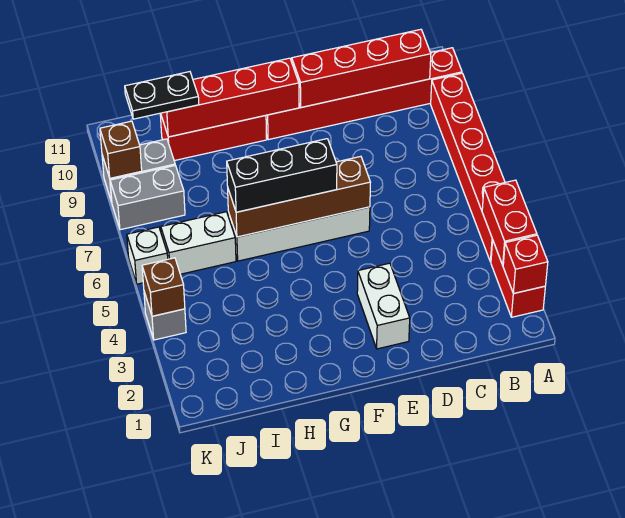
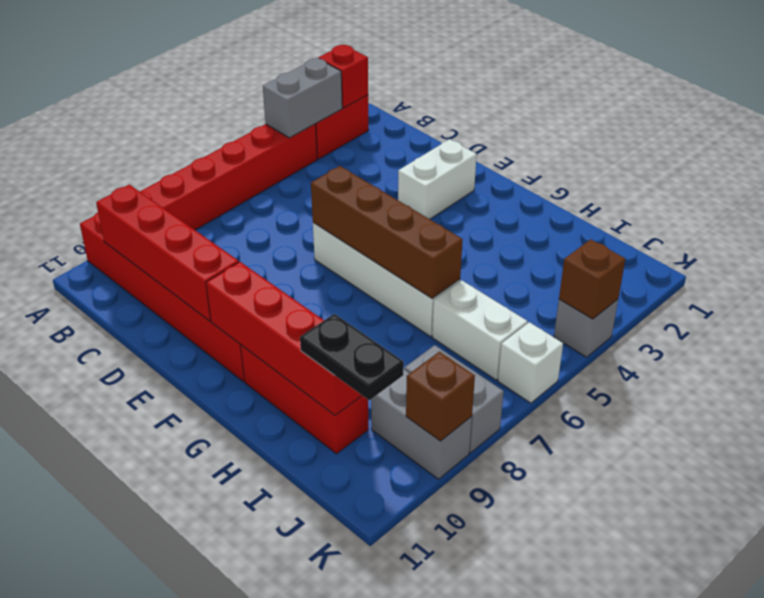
red brick A3:A4 level 2 -> grey brick A3:A4 level 2
black brick F6:H6 level 3 -> none

